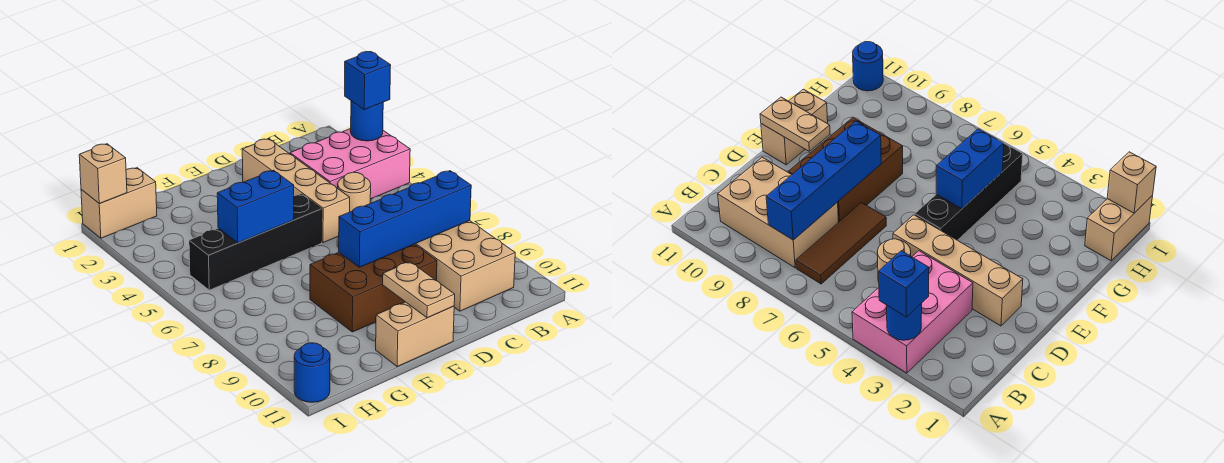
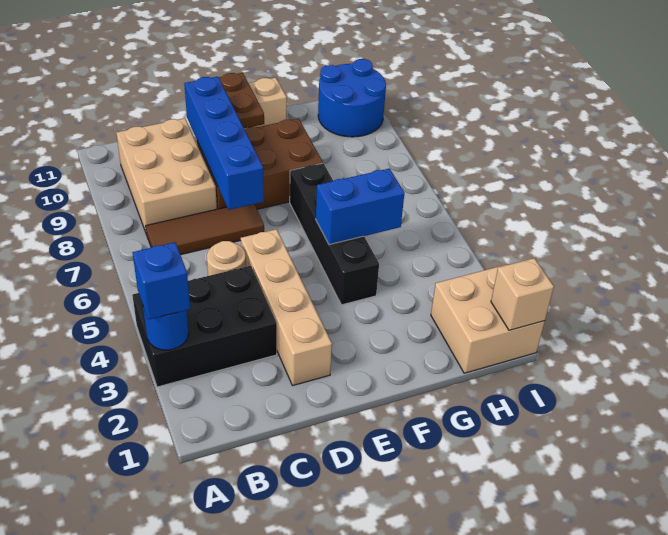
pink brick A3:C4 level 1 -> black brick A3:C4 level 1
blue brick B8:E8 level 2 -> blue brick D7:D10 level 2
black brick E5:H5 level 1 -> black brick F4:F7 level 1
tan plate E10:E11 level 2 -> brown plate E10:E11 level 2
tan brick H1:I1 level 1 -> tan brick H1:I2 level 1
blue round brick I11 level 1 -> blue round brick H10:I11 level 1

